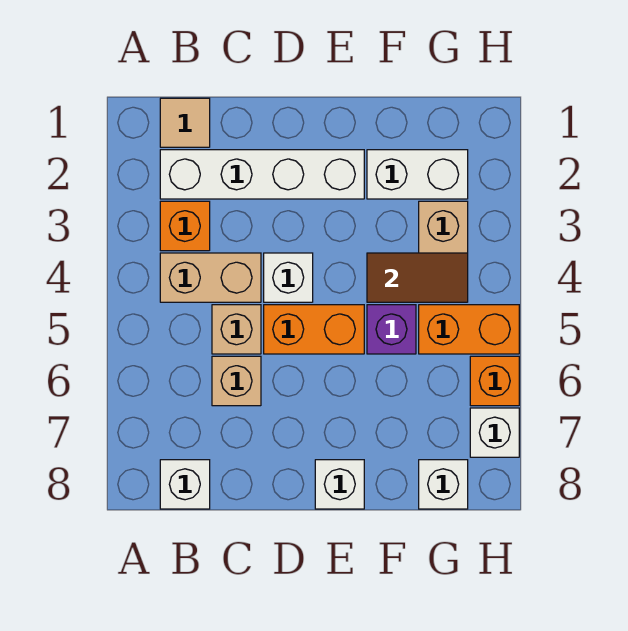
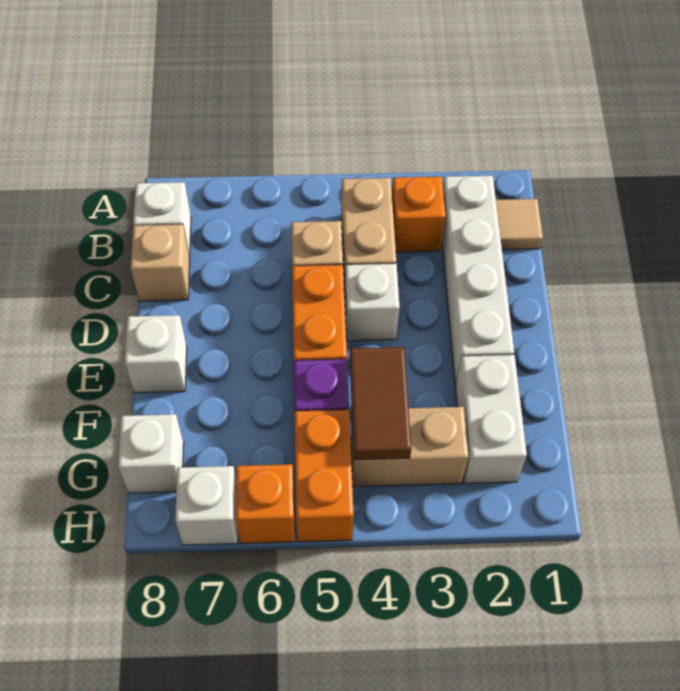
tan brick C6 level 1 -> tan brick C8 level 1

